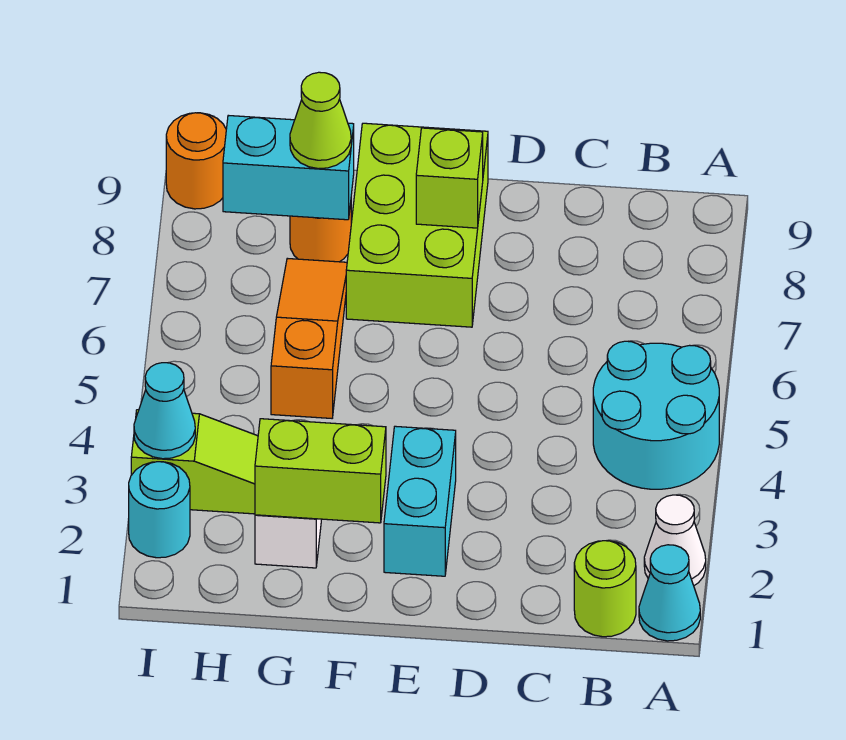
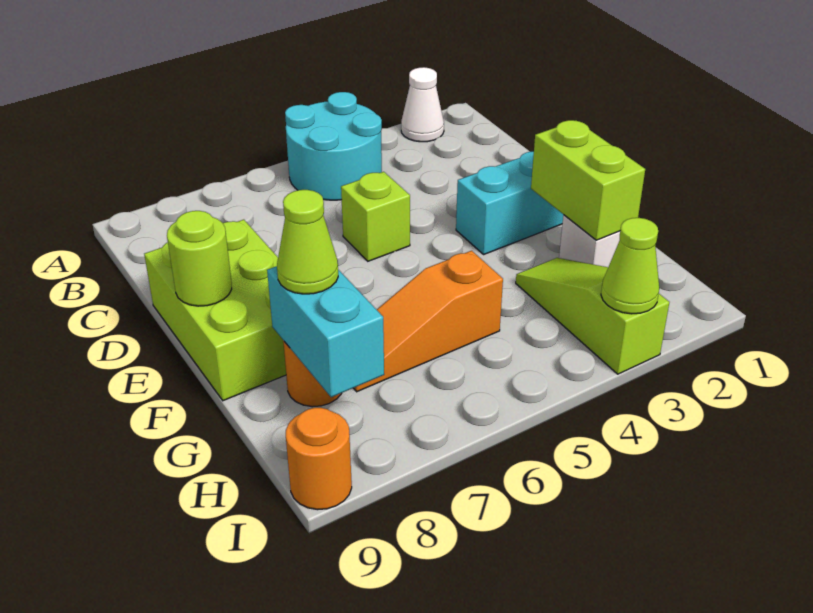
cyan cone A1 level 1 -> none
lime round brick B1 level 1 -> lime round brick E9 level 2
lime brick E7:F9 level 1 -> lime brick D8:F9 level 1
lime brick E8 level 2 -> lime brick D5 level 1
cyan round brick I2 level 1 -> none
cyan cone I3 level 2 -> lime cone I3 level 2

